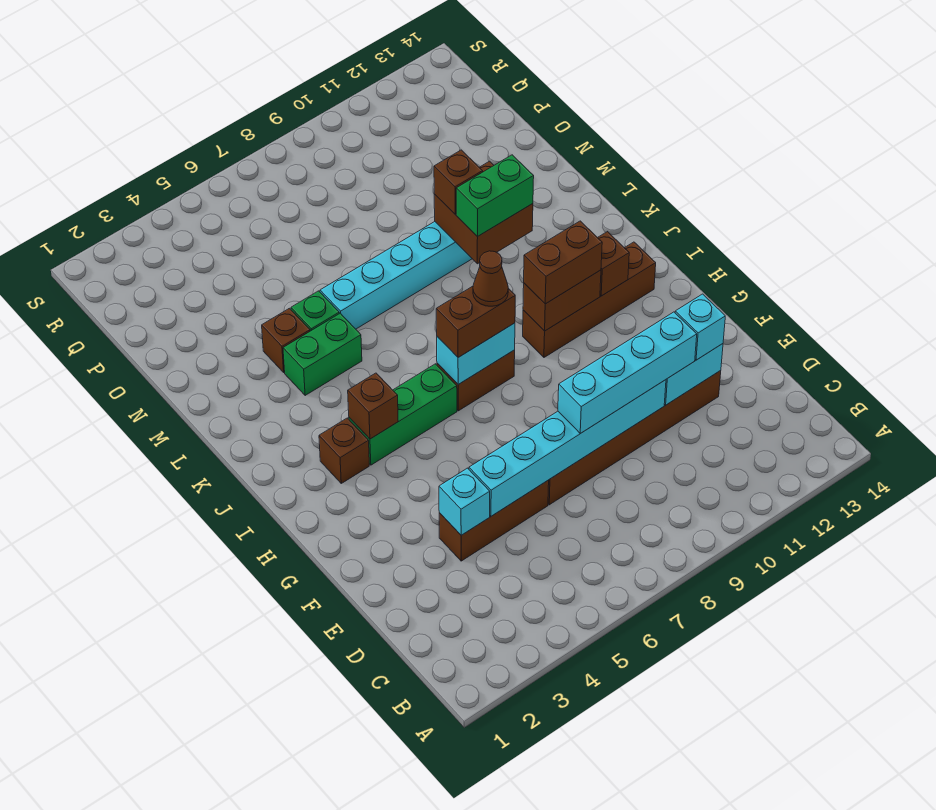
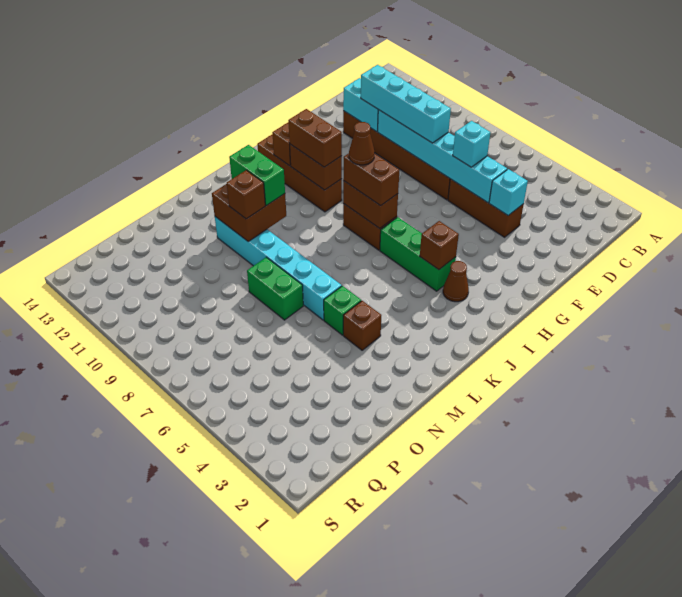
cyan brick E12 level 3 -> cyan brick E6 level 3
brown brick I3 level 1 -> brown cone I3 level 1
cyan brick I7:I8 level 2 -> brown brick I7:I8 level 2
green brick L4:L5 level 1 -> green brick N7:N8 level 1

